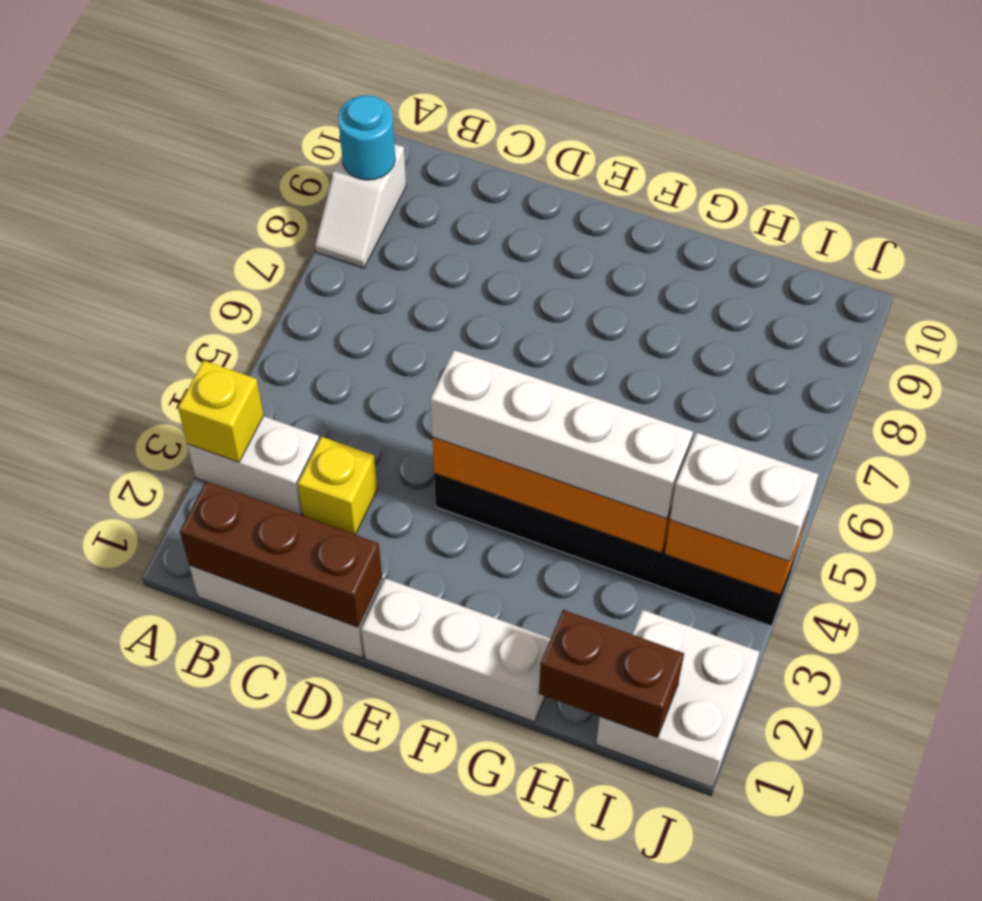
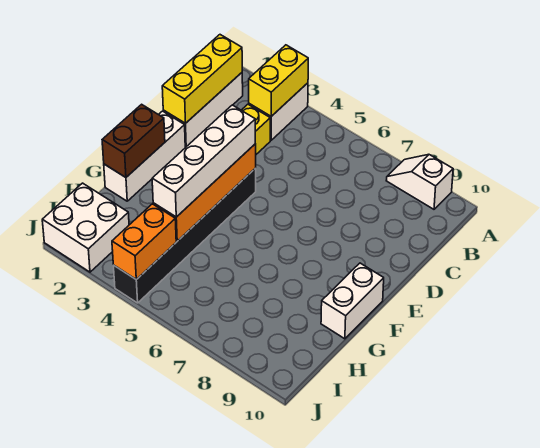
yellow brick A3 level 2 -> yellow brick A3:B3 level 2
cyan round brick A9 level 2 -> none
brown brick B1:D1 level 2 -> yellow brick B1:D1 level 2
brown brick H1:I1 level 2 -> brown brick F1:G1 level 2
white brick I4:J4 level 3 -> white brick F10:G10 level 1

